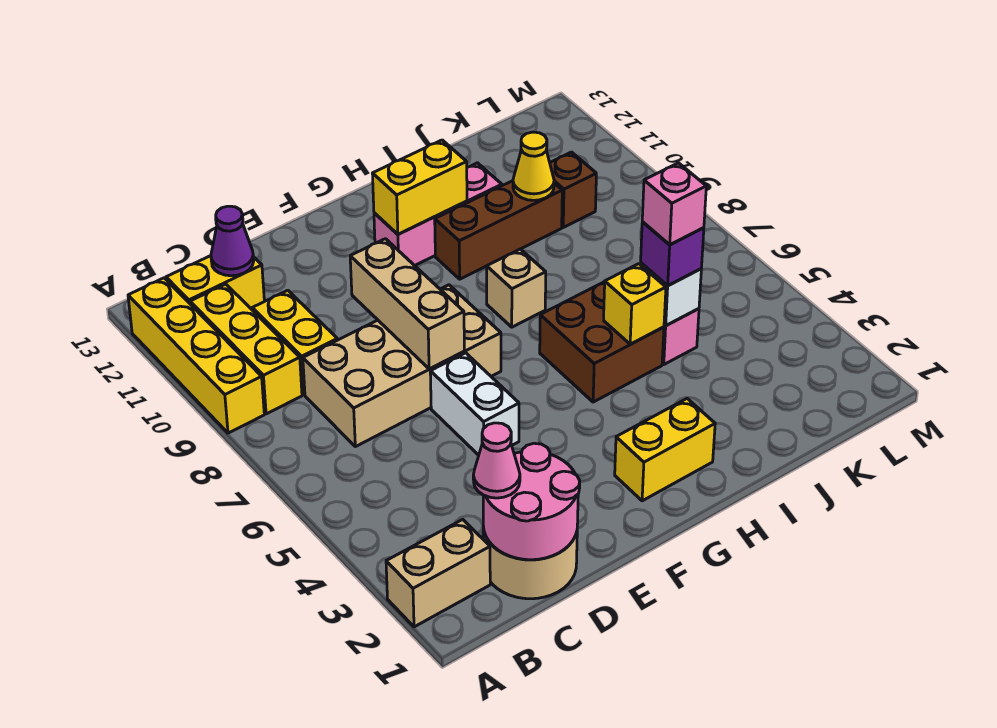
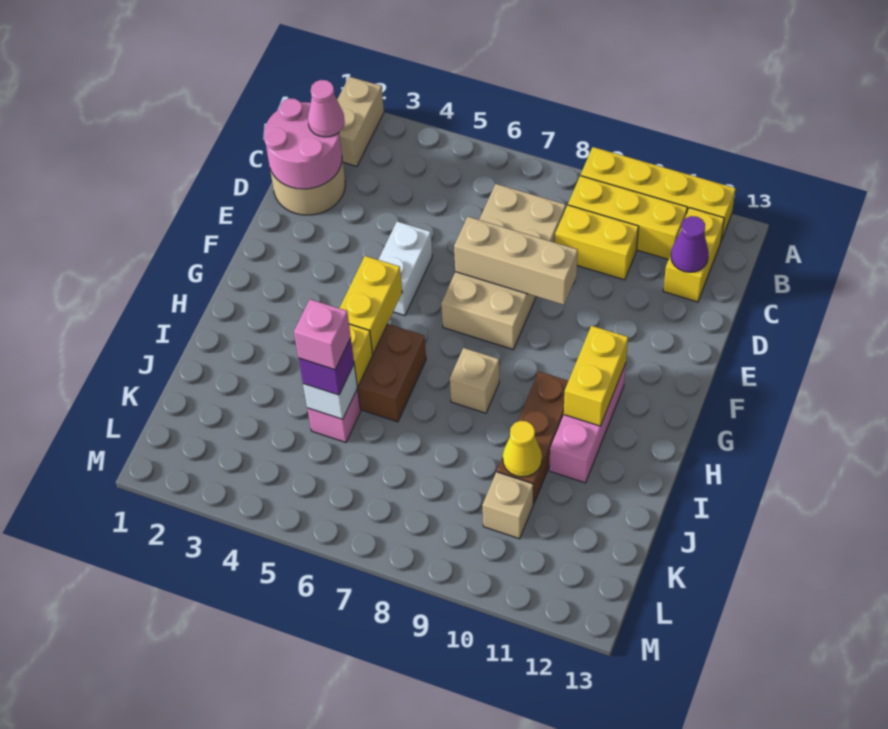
white brick E5:E6 level 1 -> white brick E5:F5 level 1
yellow brick G2:H2 level 1 -> yellow brick G5:H5 level 2
brown brick K10 level 1 -> tan brick K10 level 1

